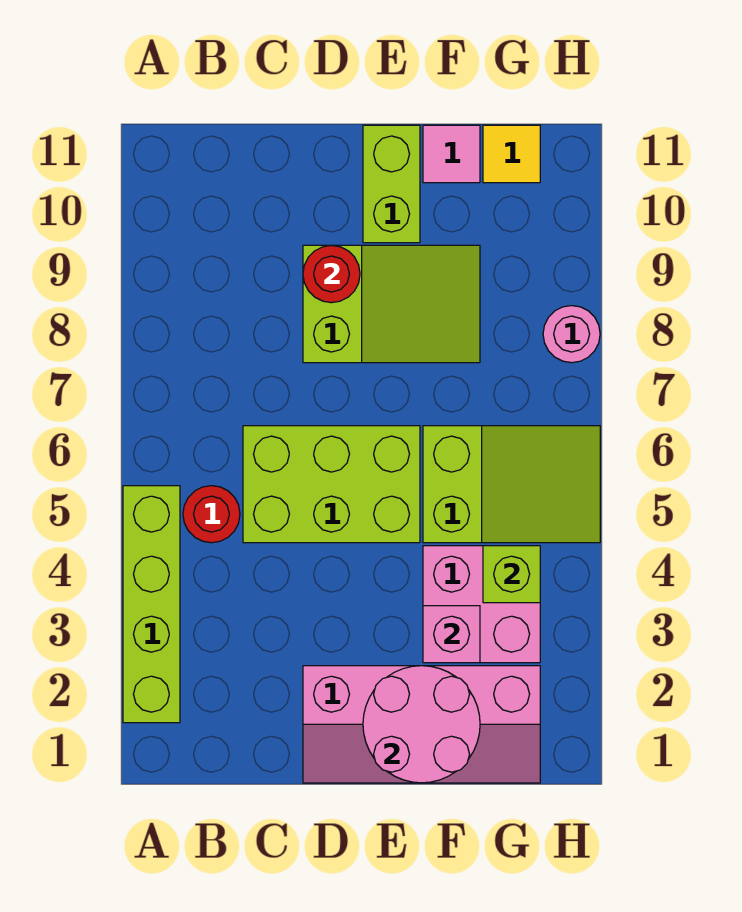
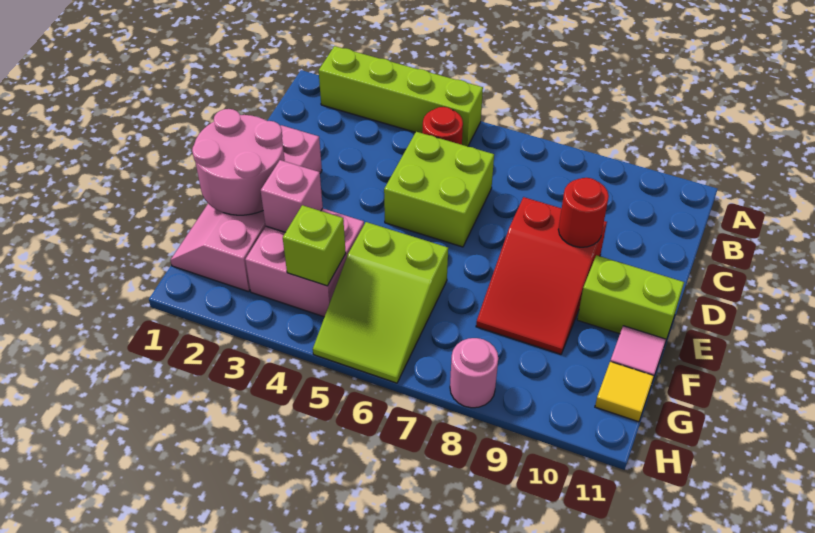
lime brick C5:E6 level 1 -> lime brick C5:D6 level 1
lime slope D8:F9 level 1 top D -> red slope D8:F9 level 1 top D

